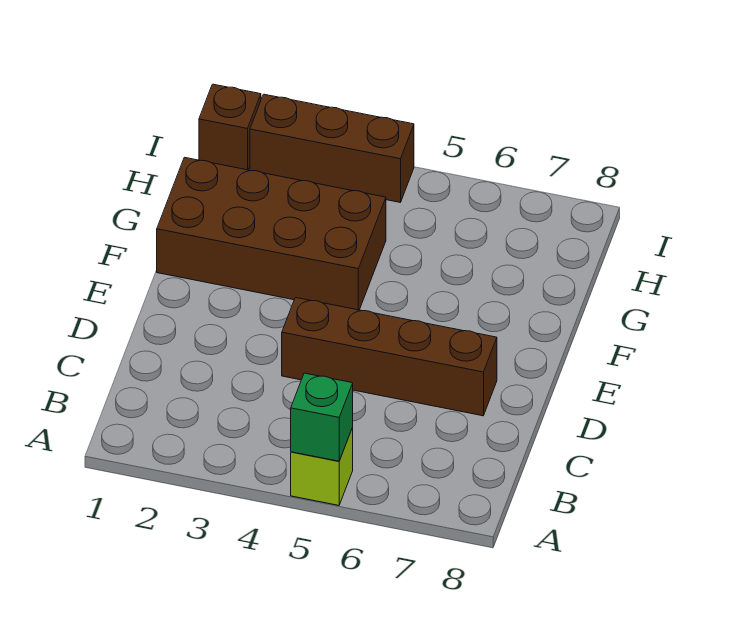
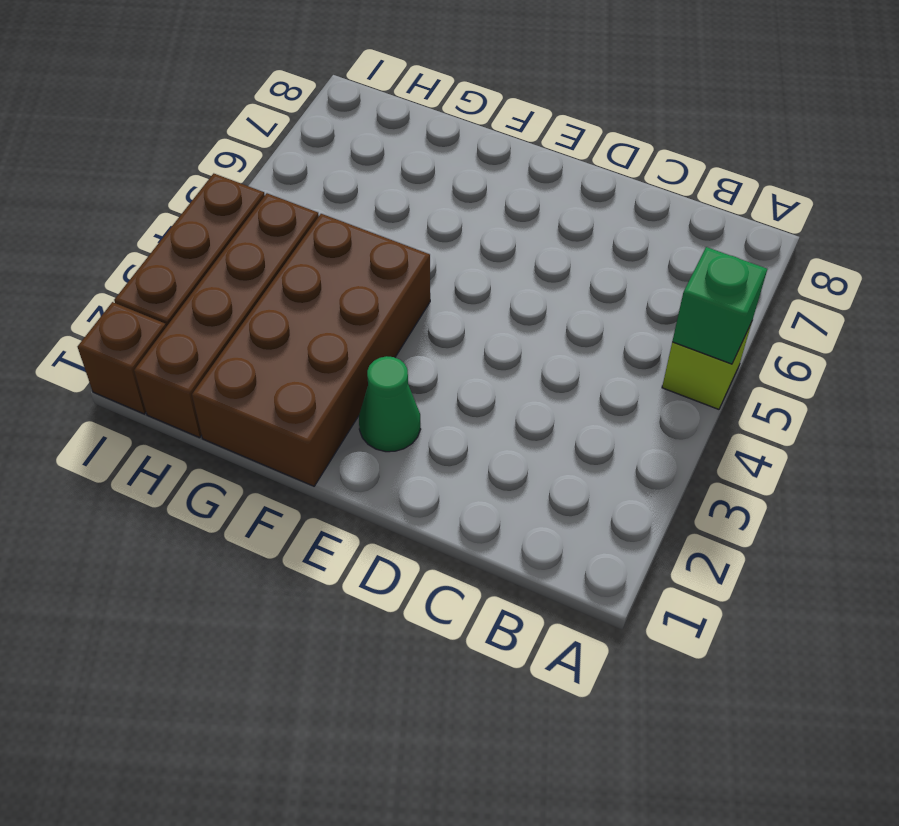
brown brick D4:D7 level 1 -> brown brick H1:H4 level 1
none -> green cone E2 level 1

